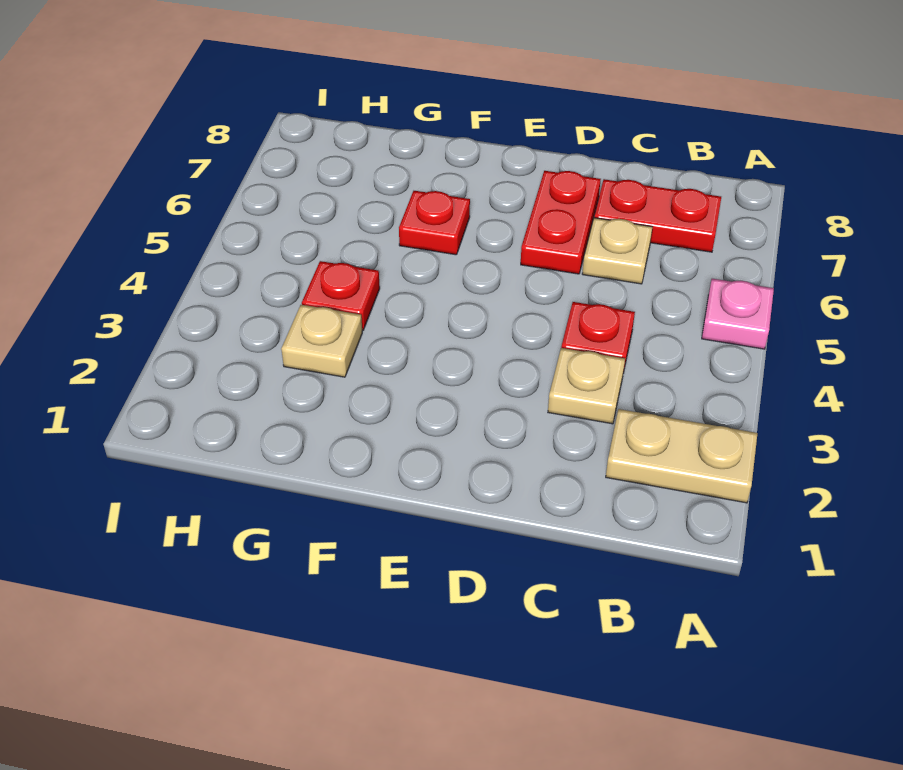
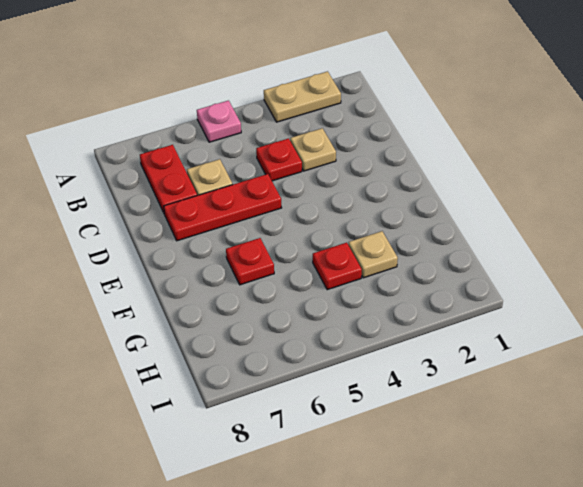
tan plate A2:B2 level 1 -> tan plate A2:A3 level 1
red plate D6:D7 level 1 -> red plate D5:D7 level 1

